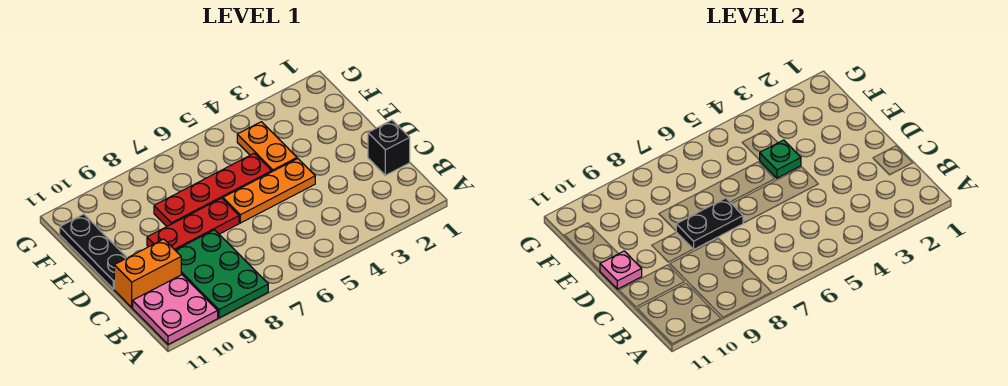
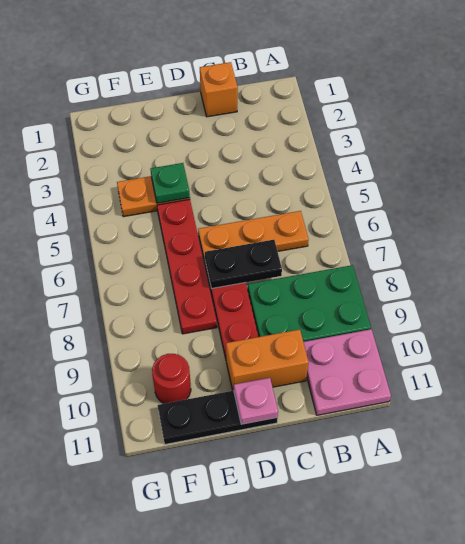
black brick C1 level 1 -> orange brick C1 level 1
orange brick C10:C11 level 1 -> orange brick C10:D10 level 1
orange plate D4:D6 level 1 -> orange plate B6:D6 level 1
black plate D7:D8 level 2 -> black plate C7:D7 level 2
none -> red round brick F10 level 1

